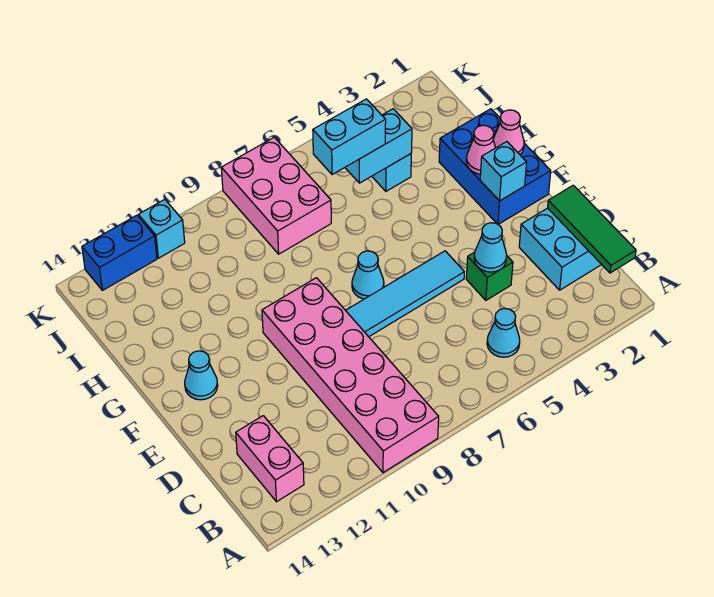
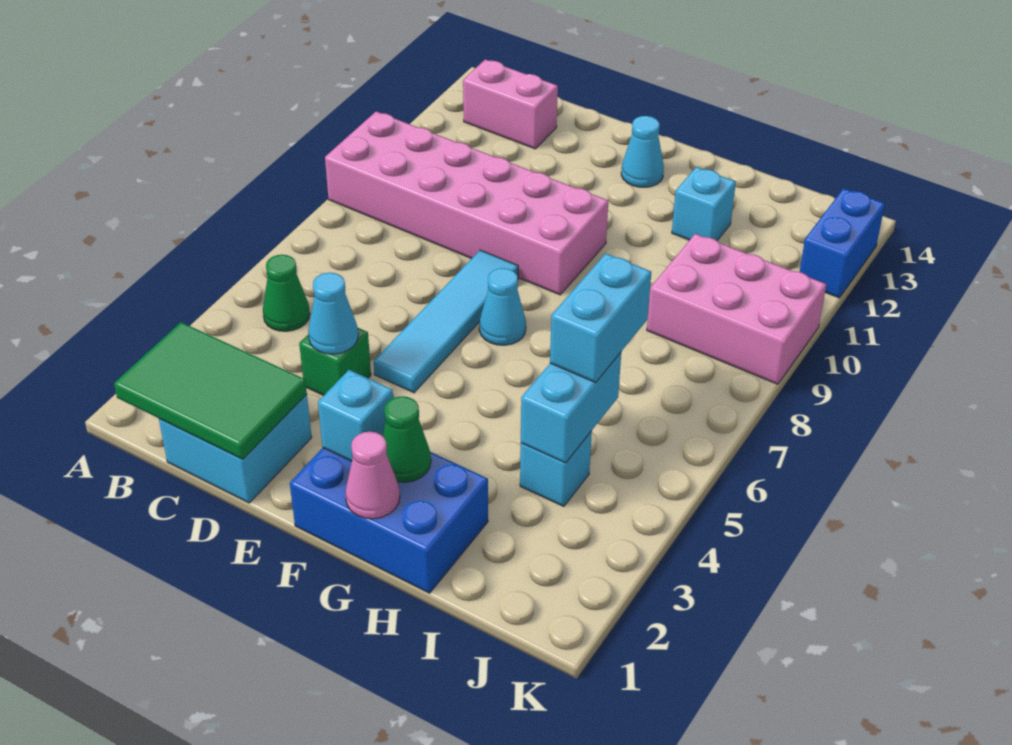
green tile B1:D1 level 2 -> green tile B1:D2 level 2
cyan cone B5 level 1 -> green cone B5 level 1
pink cone G2 level 2 -> green cone G2 level 2
pink brick I7:K8 level 1 -> pink brick I9:K10 level 1
cyan brick K11 level 1 -> cyan brick H12 level 1

